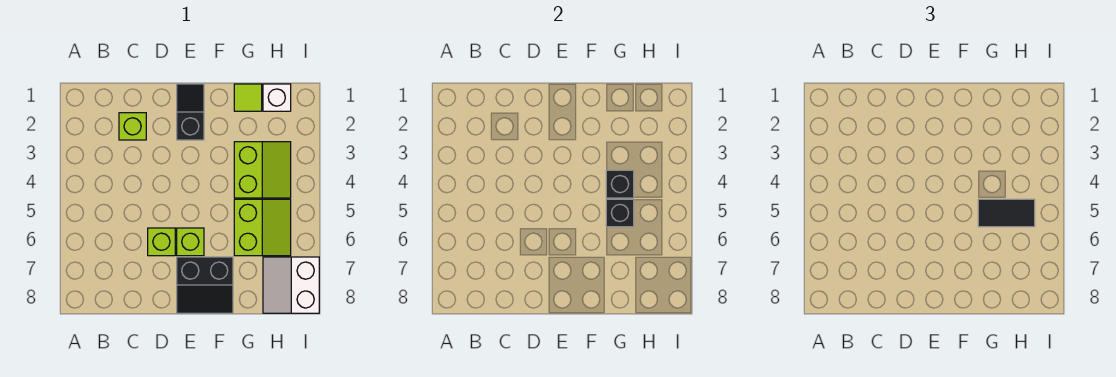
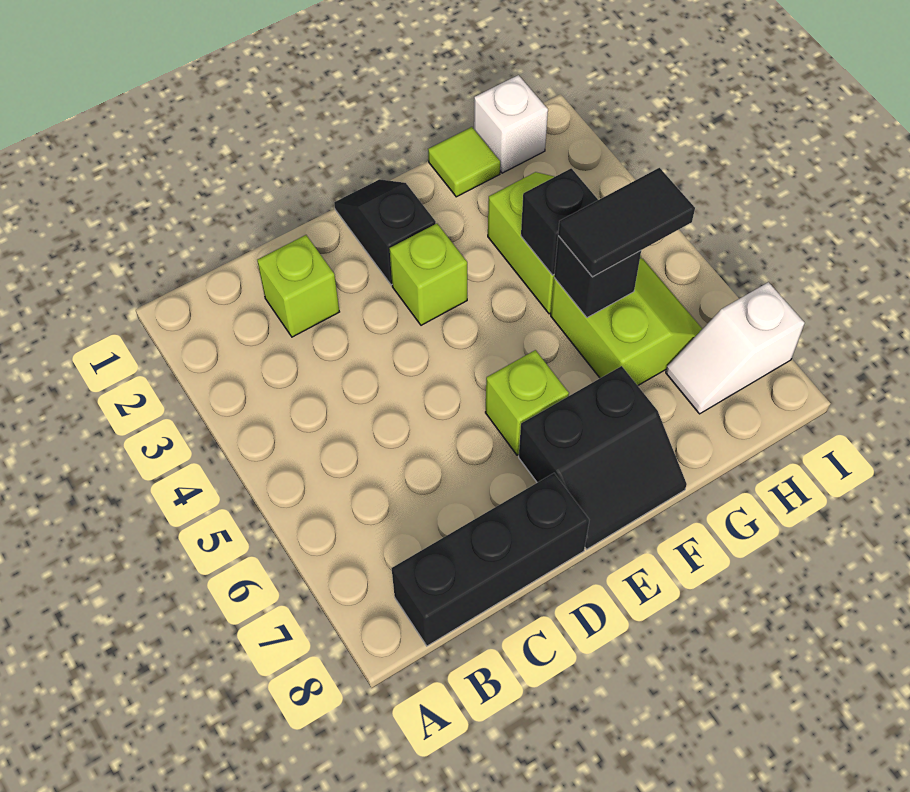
none -> black brick B8:D8 level 1
lime brick D6 level 1 -> lime brick E3 level 1
white slope H7:I8 level 1 top I -> white slope H7:I7 level 1 top I

